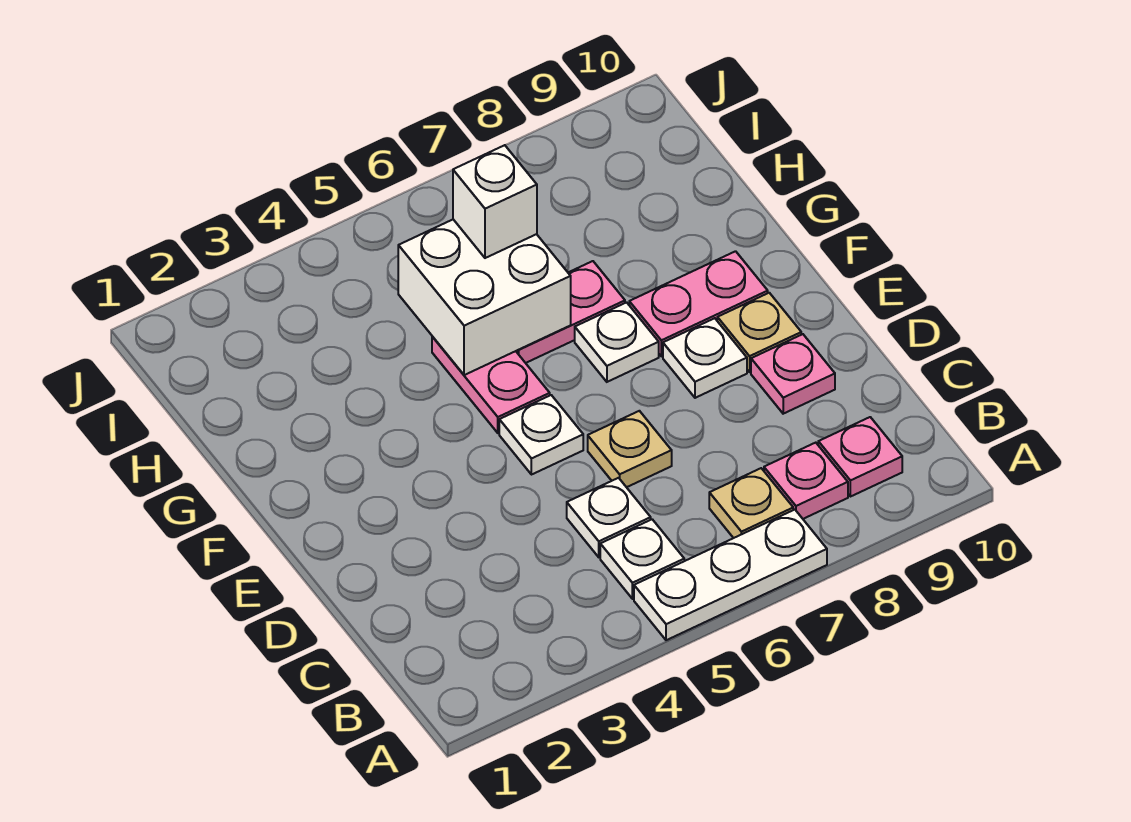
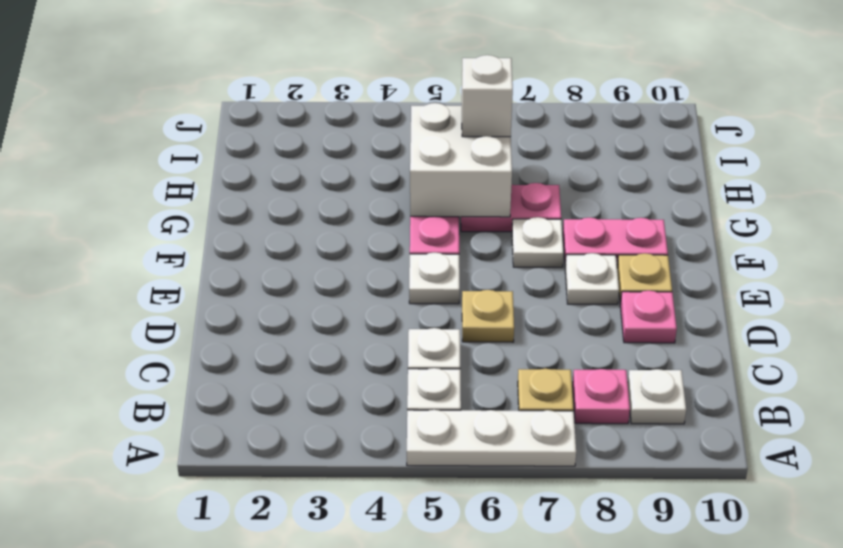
pink plate B9 level 1 -> white plate B9 level 1

